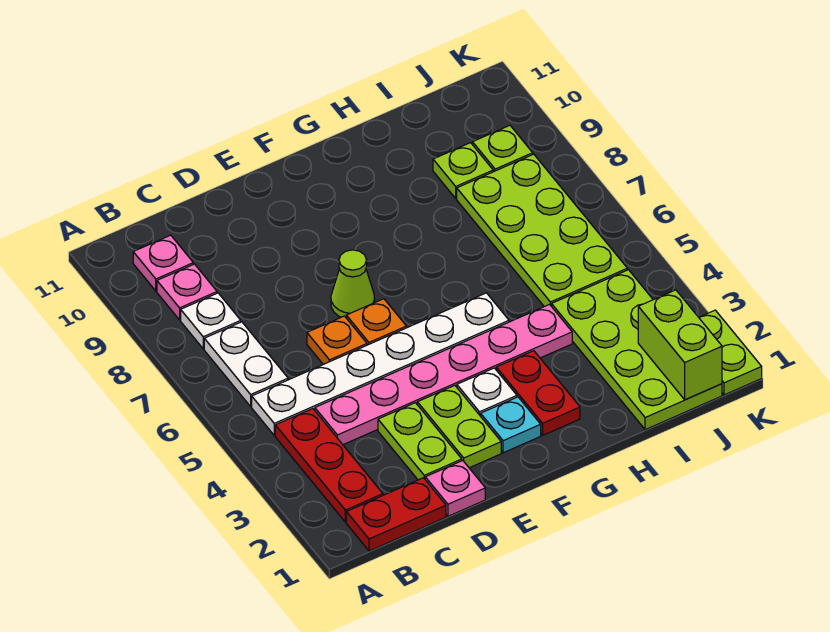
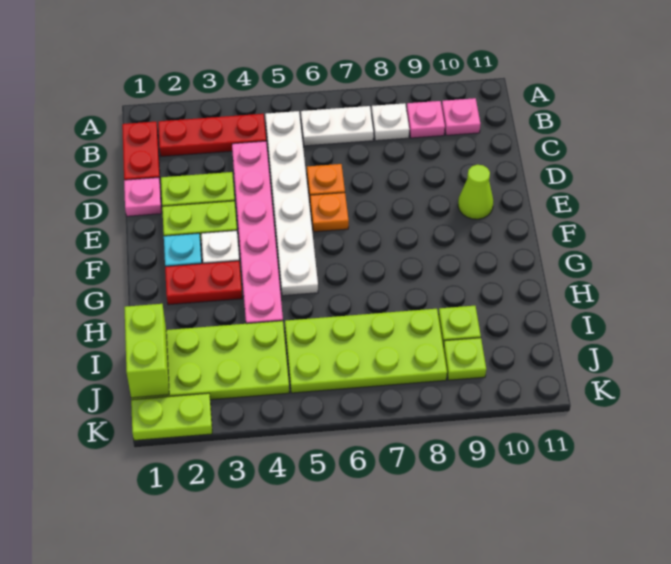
lime cone E7 level 1 -> lime cone E10 level 1
lime brick J1:J2 level 2 -> lime brick I1:J1 level 2

